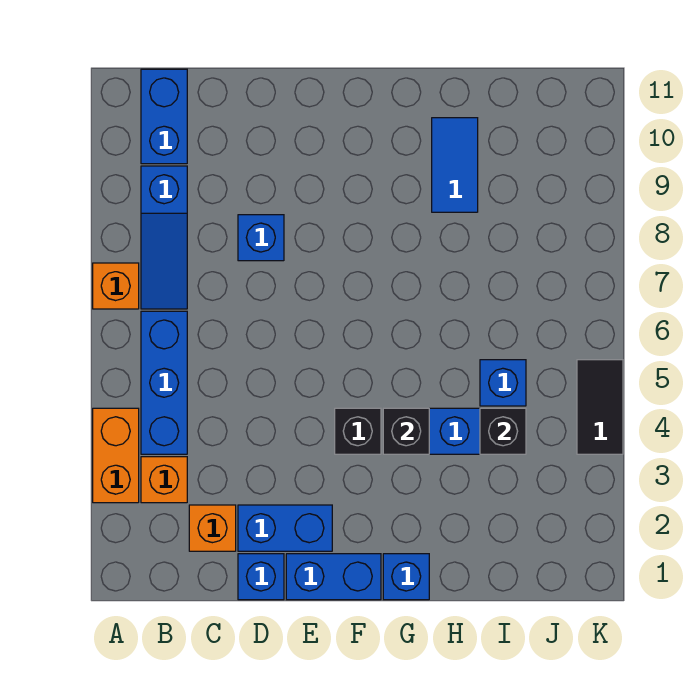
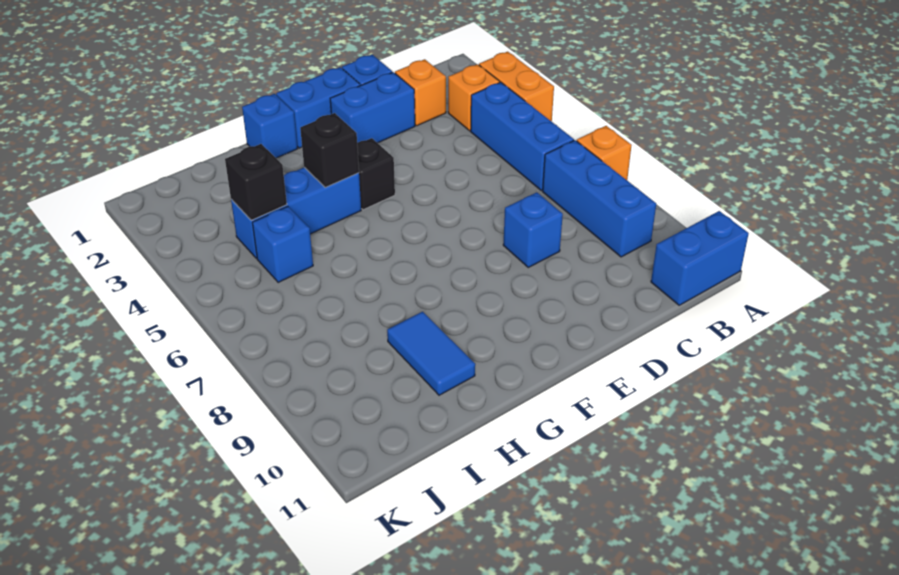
blue slope B7:B9 level 1 top 9 -> blue brick B7:B9 level 1
blue brick B10:B11 level 1 -> blue brick A11:B11 level 1
black tile K4:K5 level 1 -> none

